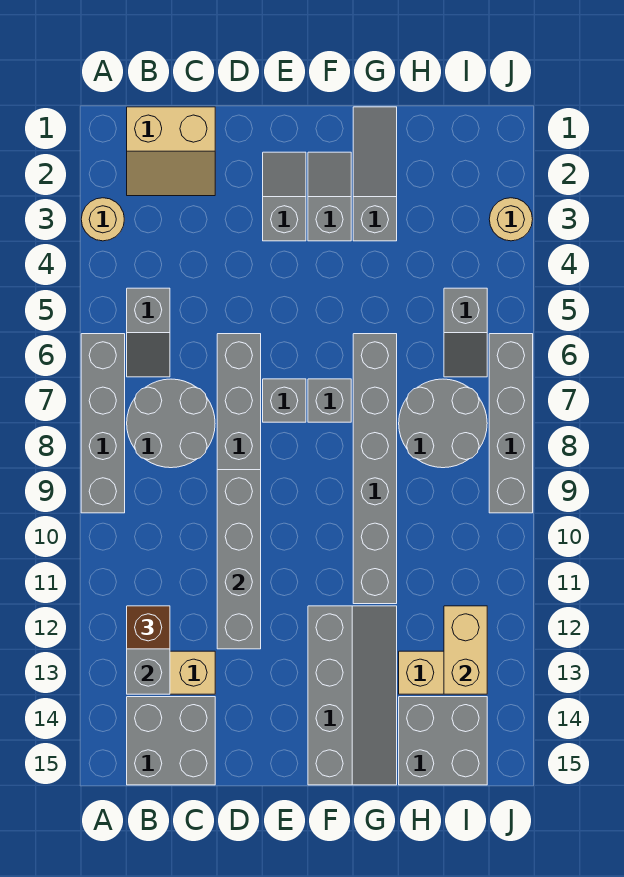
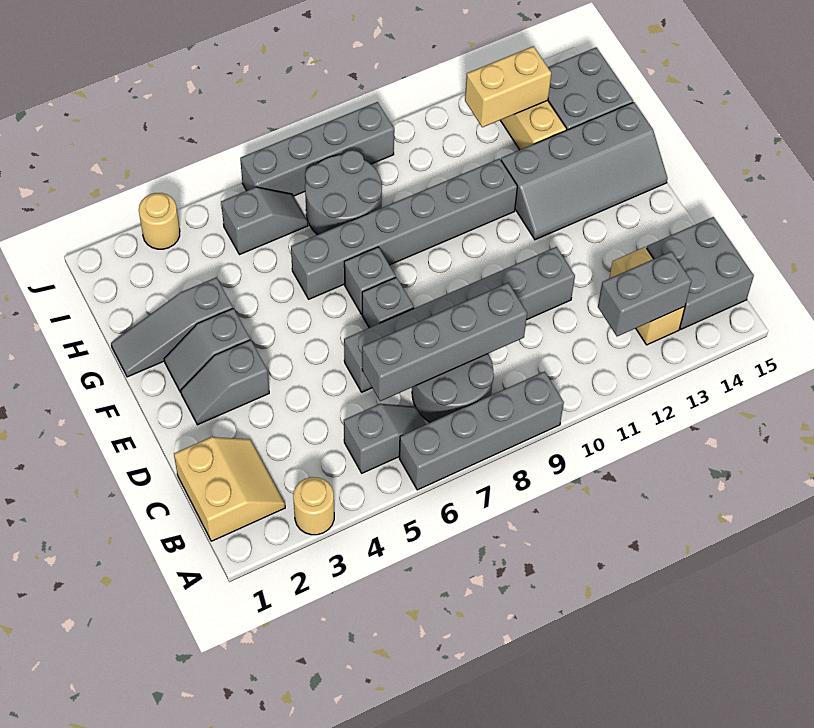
brown brick B12 level 3 -> none
grey brick D9:D12 level 2 -> grey brick C6:C9 level 2
grey slope F12:G15 level 1 top F -> grey slope F12:G15 level 1 top G

